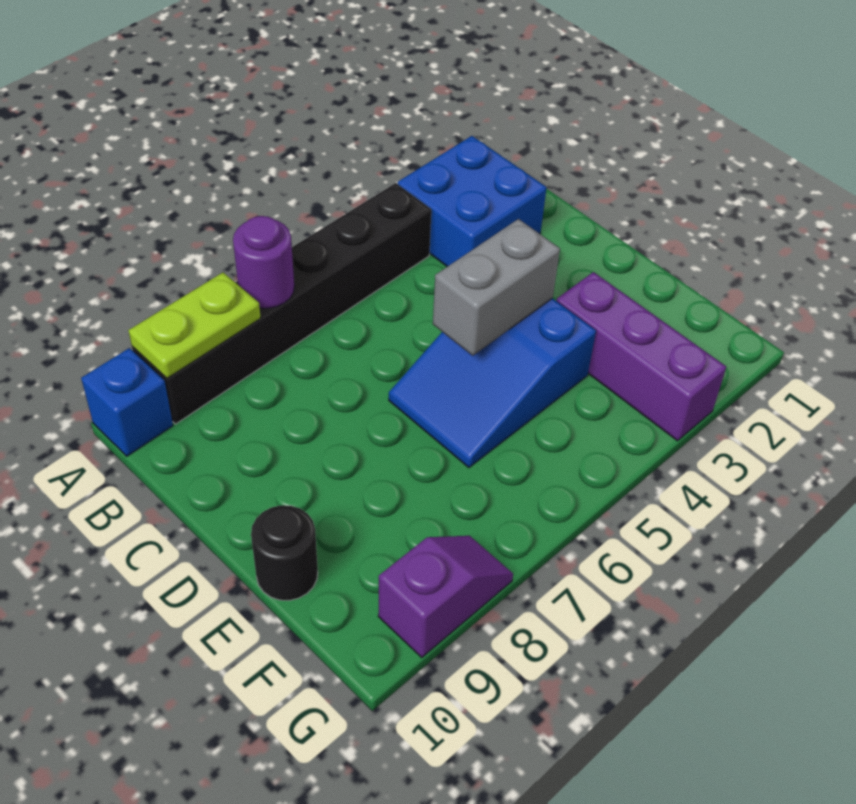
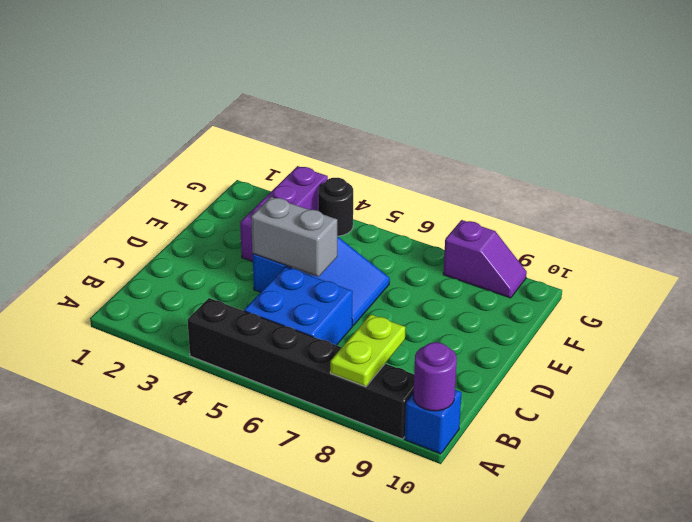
blue brick A2:B3 level 1 -> blue brick B5:C6 level 1
purple round brick A7 level 2 -> purple round brick A10 level 2
lime plate A8:A9 level 2 -> lime plate A8:B8 level 2
black round brick E10 level 1 -> black round brick G4 level 1
purple slope G8:G9 level 1 top 9 -> purple slope G8:G9 level 1 top 8

